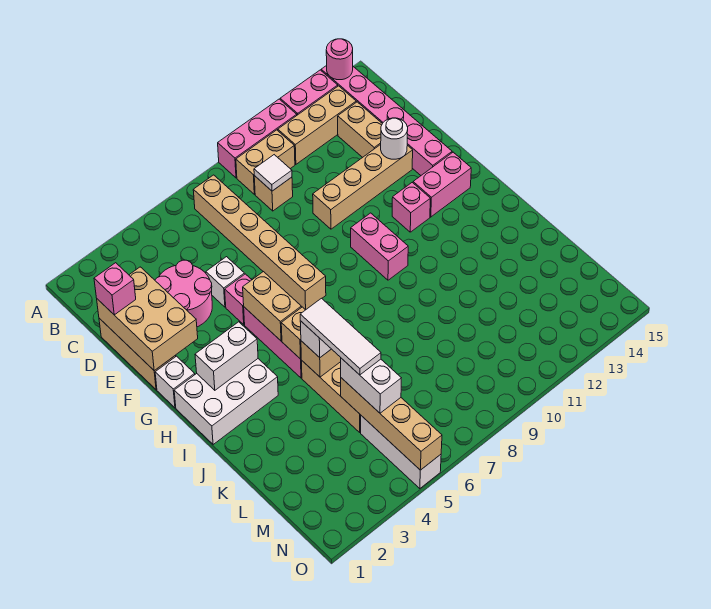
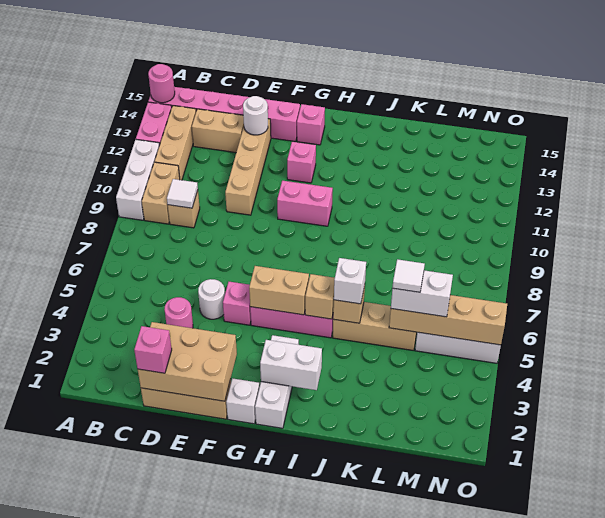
pink brick A9:A11 level 1 -> white brick A9:A11 level 1
tan brick B7:G7 level 1 -> none
pink round brick D3:E4 level 1 -> pink round brick D4 level 1
white brick E5 level 1 -> white round brick E5 level 1
pink brick G13:G14 level 1 -> pink brick G14 level 1
white brick H1:I3 level 1 -> white brick H1:H3 level 1
white brick H2:H3 level 2 -> white brick H2:I2 level 2
white tile J5:L5 level 4 -> white tile L5 level 4

